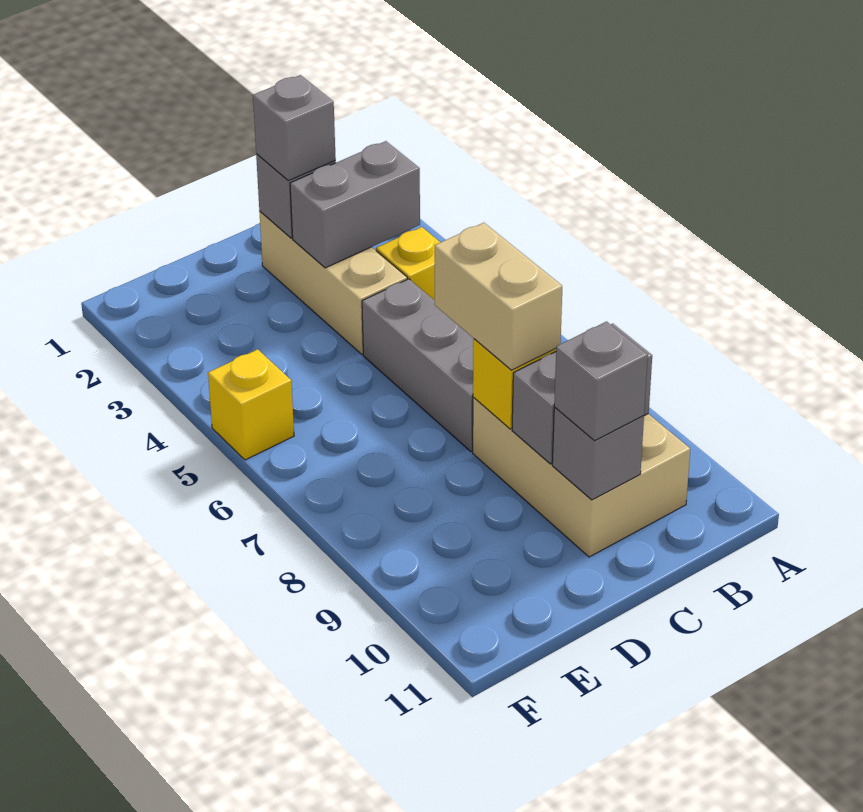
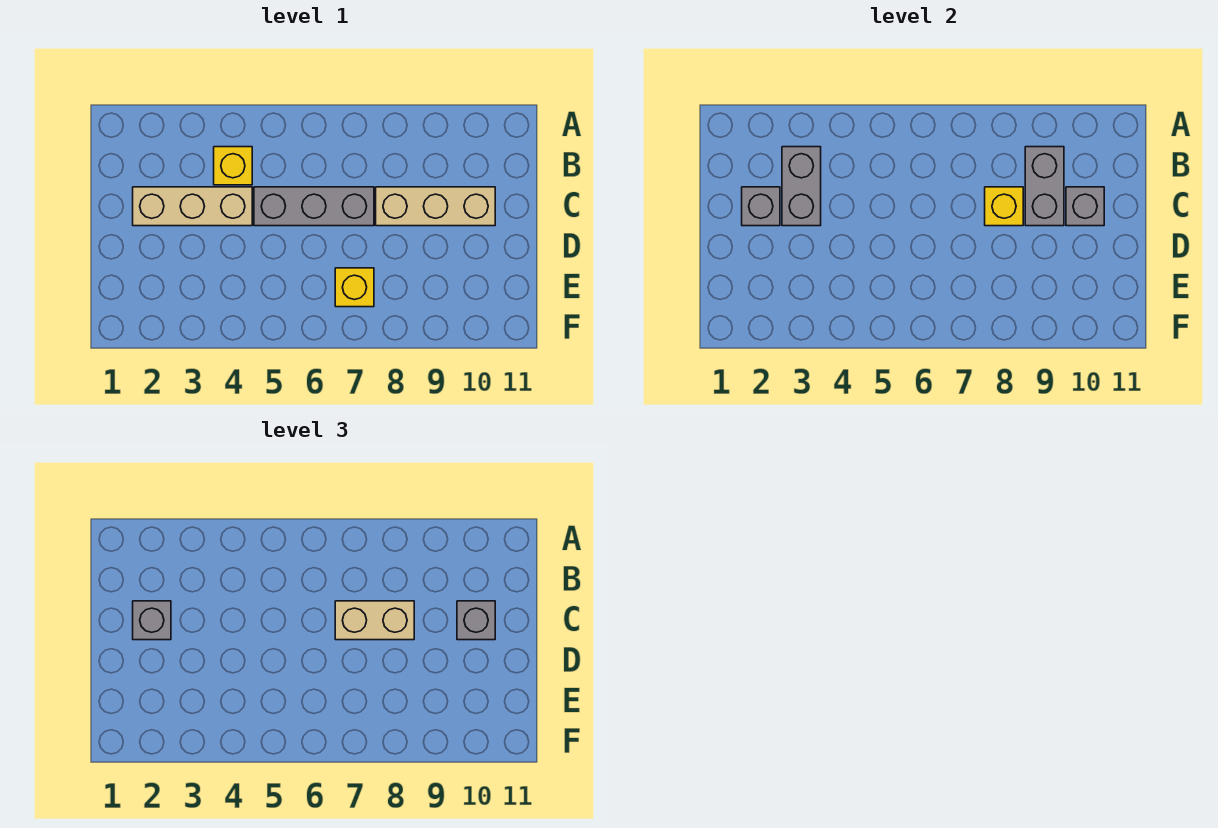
tan brick B8:C10 level 1 -> tan brick C8:C10 level 1
yellow brick F5 level 1 -> yellow brick E7 level 1

